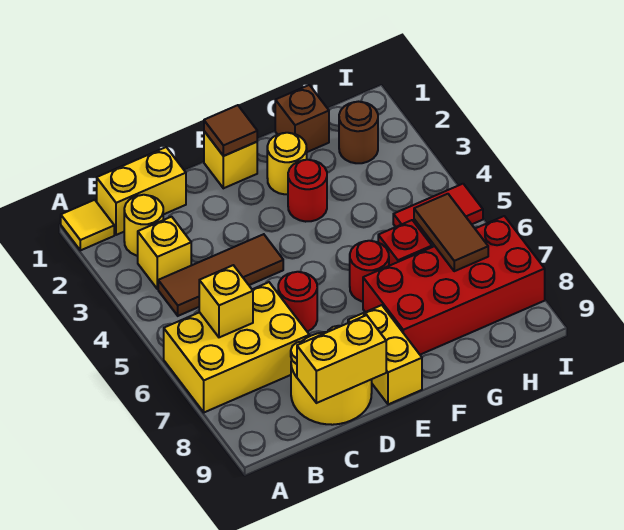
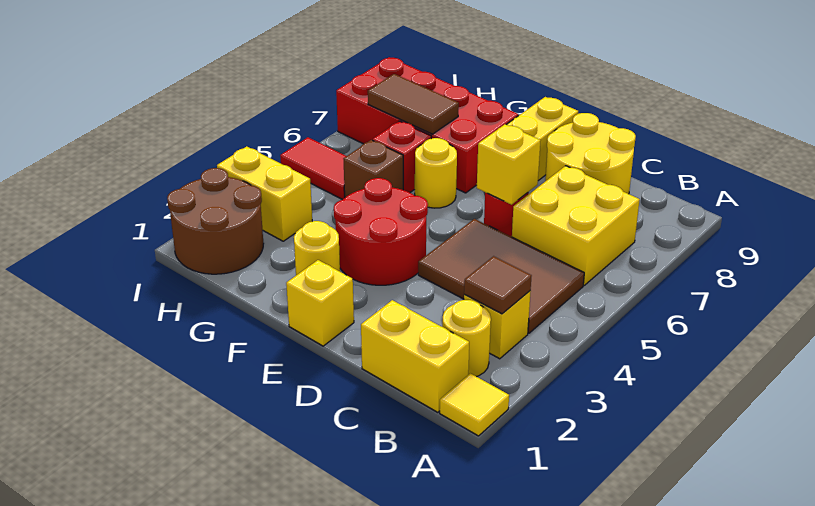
yellow brick A6:C7 level 1 -> yellow brick B6:C7 level 1
brown tile B4:D4 level 1 -> brown tile B4:D5 level 1
yellow brick B6 level 2 -> yellow brick D6 level 2
yellow brick C9:D9 level 2 -> yellow brick H3:I3 level 1
brown tile E1 level 2 -> brown tile B3 level 2
red round brick F3 level 1 -> red round brick E3:F4 level 1
red round brick F6 level 1 -> yellow round brick F6 level 1
brown brick G1 level 1 -> brown brick G5 level 1
brown round brick H2 level 1 -> brown round brick H1:I2 level 1
brown tile H6:H7 level 2 -> brown tile G7:H7 level 2

